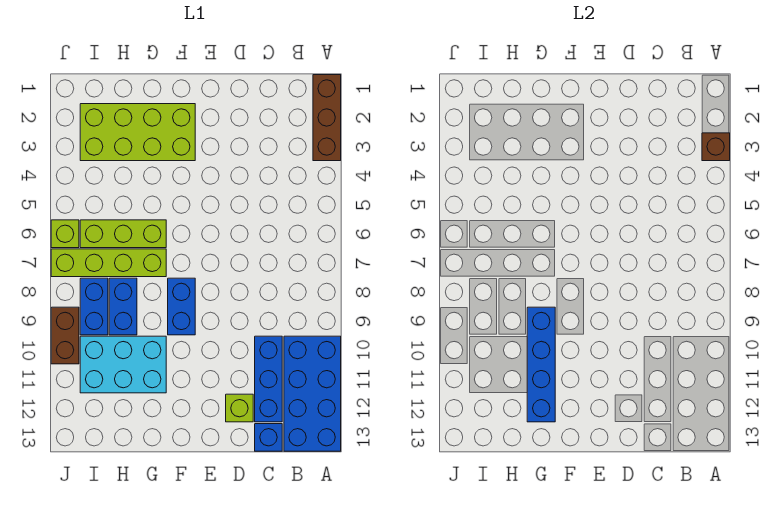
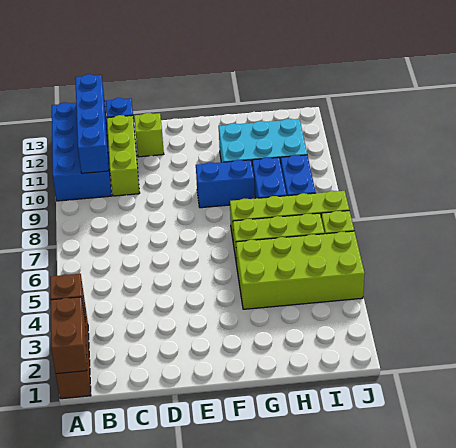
blue brick C10:C12 level 1 -> lime brick C10:C12 level 1
lime brick F2:I3 level 1 -> lime brick G4:J5 level 1
blue brick F8:F9 level 1 -> blue brick F9:G9 level 1
blue brick G9:G12 level 2 -> blue brick B10:B13 level 2
brown brick J9:J10 level 1 -> brown brick A1:A2 level 2

